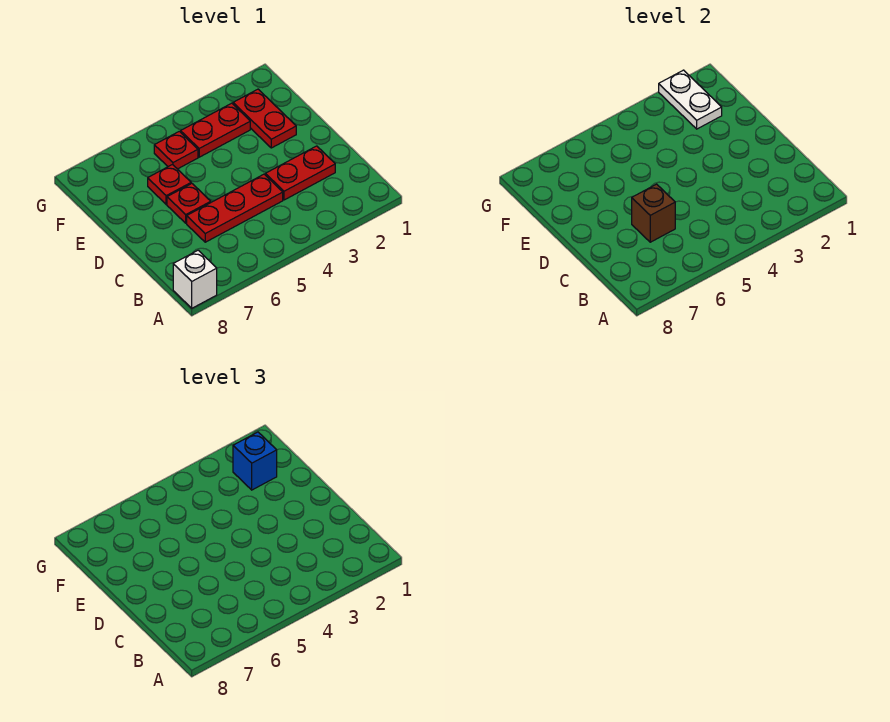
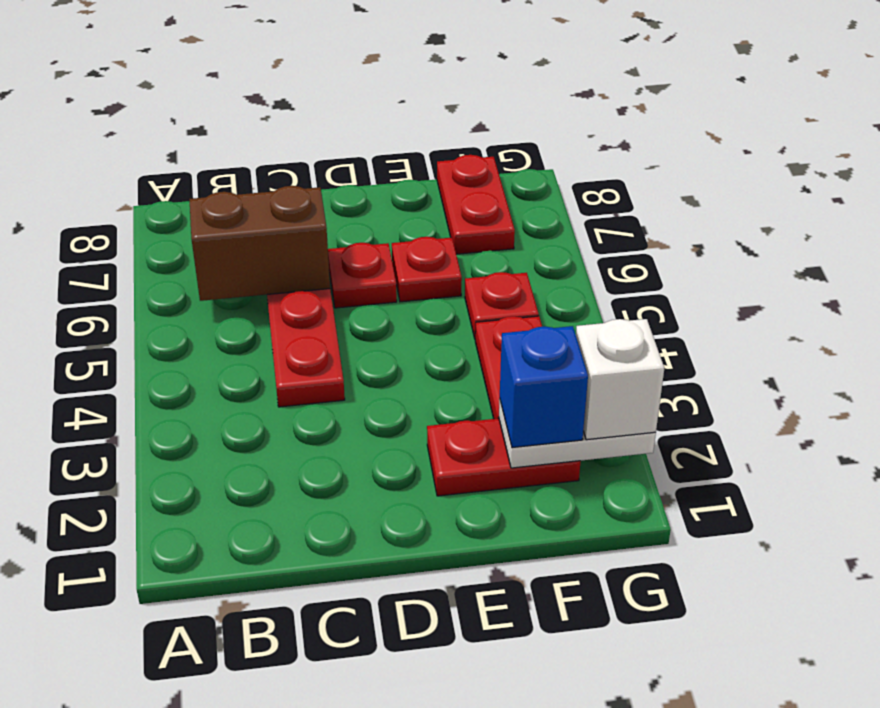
white brick A8 level 1 -> white brick G2 level 3
red plate C2:C3 level 1 -> red plate F7:F8 level 1
brown brick C6 level 2 -> brown brick B6:C6 level 2

